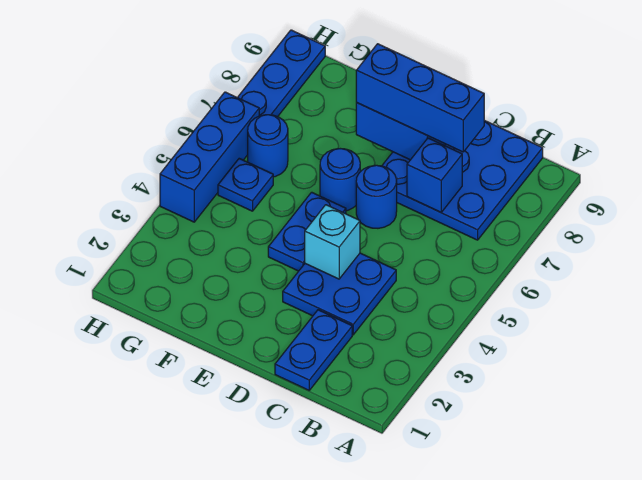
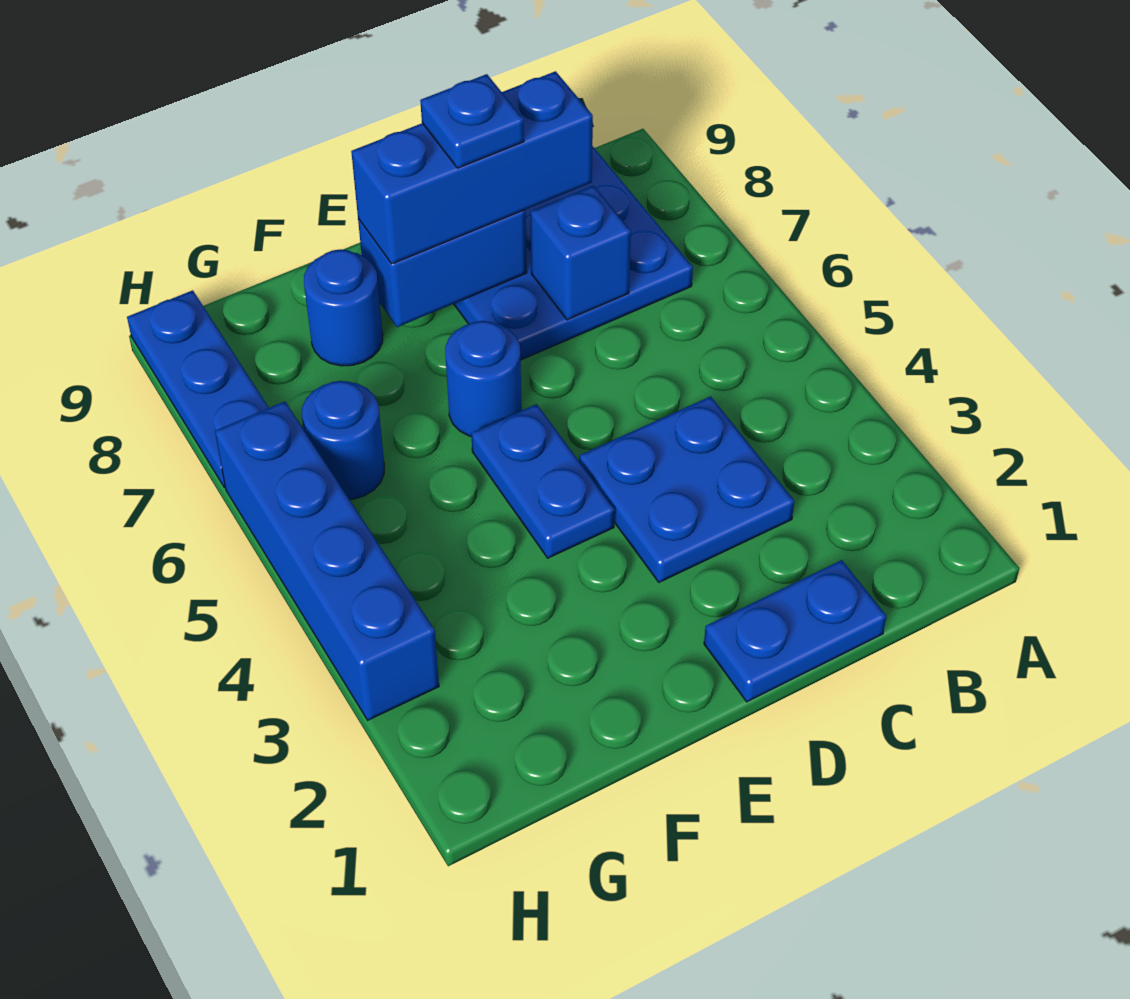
blue plate C1:C2 level 1 -> blue plate C1:D1 level 1
cyan brick D4 level 2 -> none
blue round brick D6 level 1 -> blue round brick F8 level 1
blue plate G5 level 1 -> blue plate D8 level 4
blue brick H4:H6 level 1 -> blue brick H3:H6 level 1

